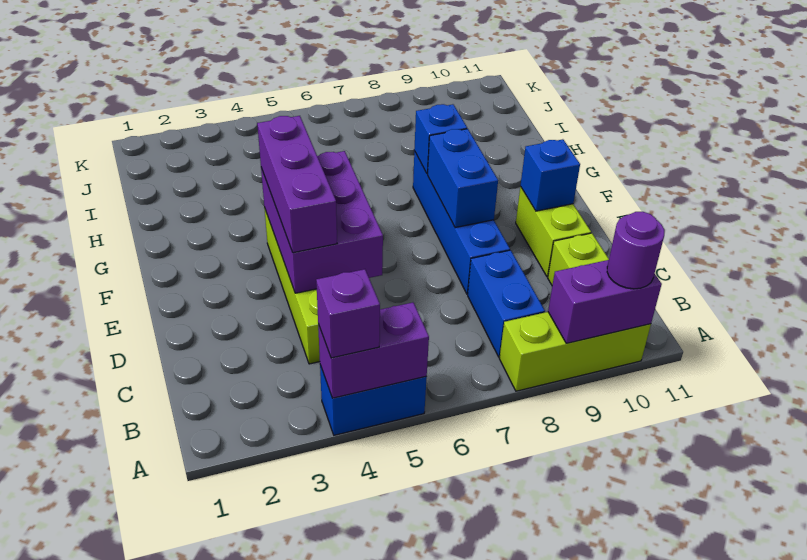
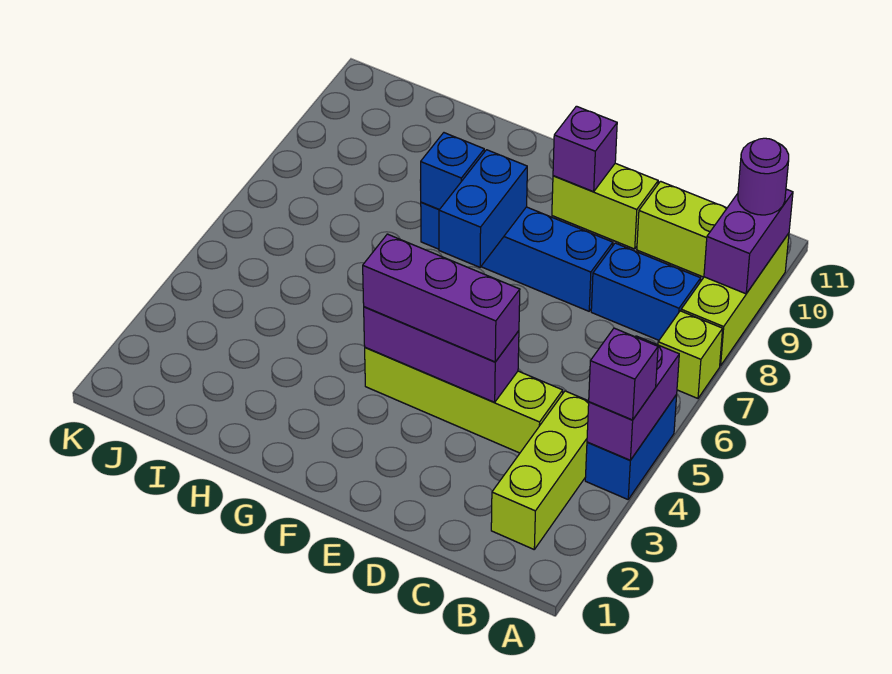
none -> lime brick A7 level 1
none -> lime brick B2:B4 level 1
purple brick D4:F5 level 2 -> purple brick D4:F4 level 2
blue brick E8:F8 level 2 -> blue brick F7:F8 level 2
blue brick E10 level 2 -> purple brick E10 level 2

